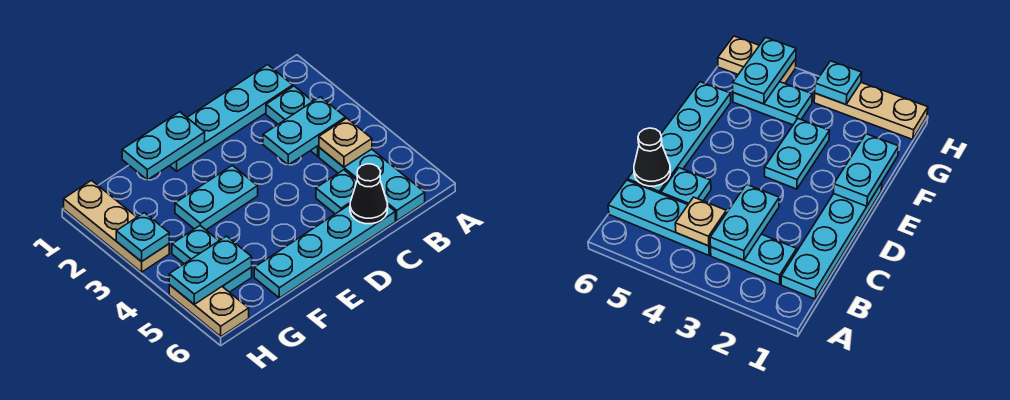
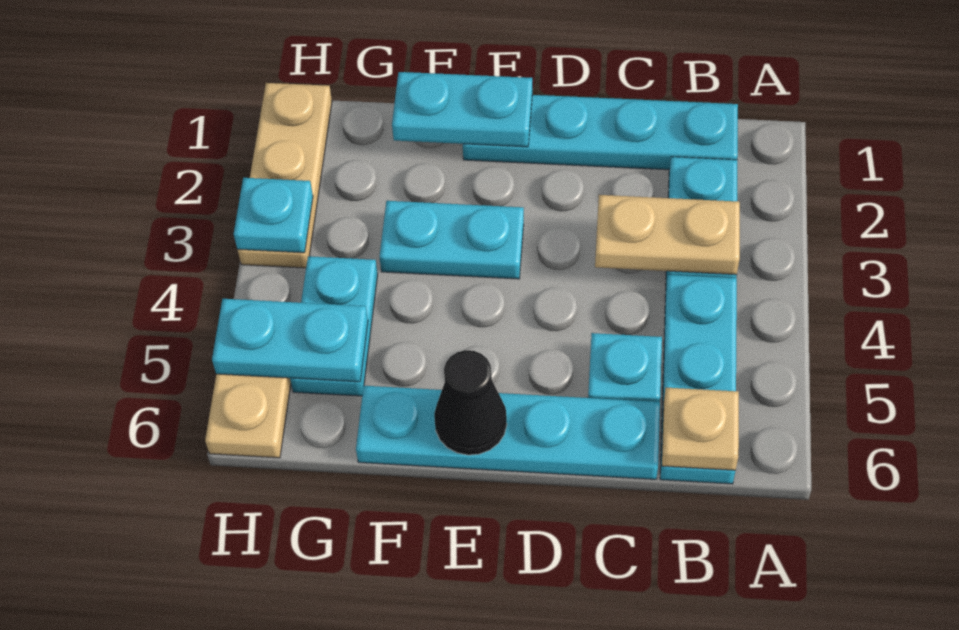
cyan plate B3:C3 level 2 -> tan plate B3:C3 level 2
tan plate B4 level 2 -> tan plate B6 level 2
black cone C6 level 2 -> black cone E6 level 2

